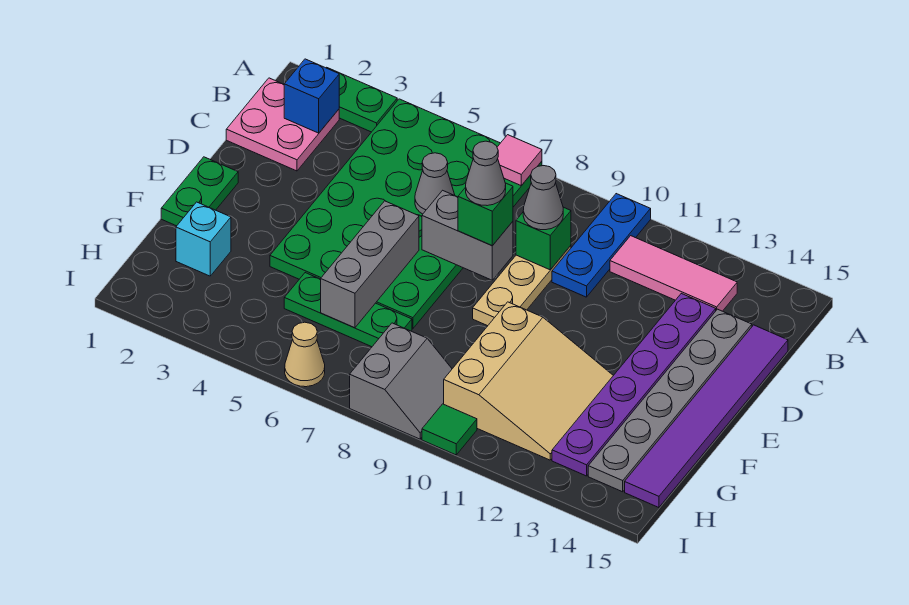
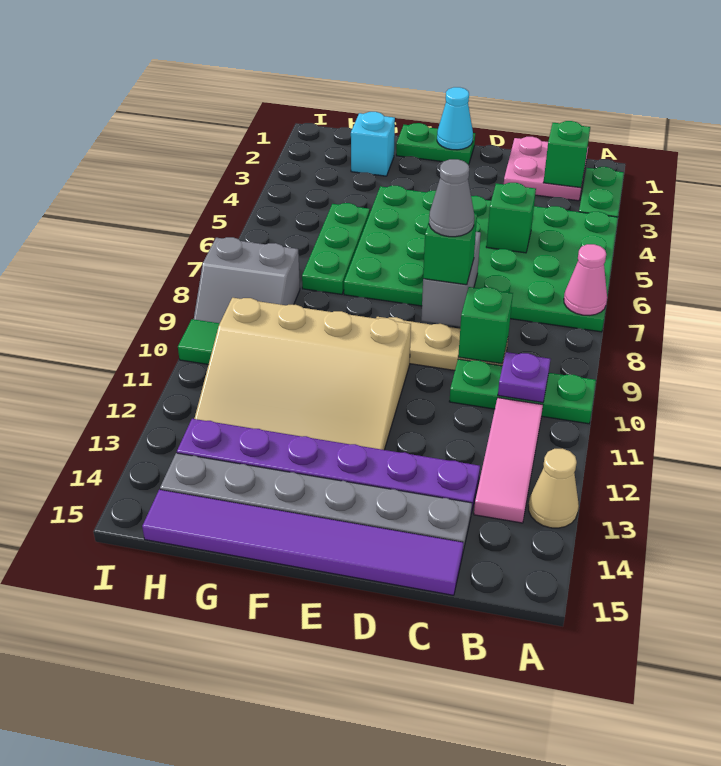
pink tile A7 level 2 -> pink cone A7 level 2
blue plate A10:C10 level 1 -> green plate A10:C10 level 1
blue brick B2 level 2 -> green brick B2 level 2
none -> purple plate B10 level 2
none -> green brick C5 level 2
grey cone C6 level 2 -> none
grey cone C9 level 3 -> none
none -> cyan cone E1 level 2
grey brick E6:G6 level 2 -> none
tan slope F10:H12 level 1 top 10 -> tan slope E10:H12 level 1 top 10
tan cone I6 level 1 -> tan cone A13 level 1

